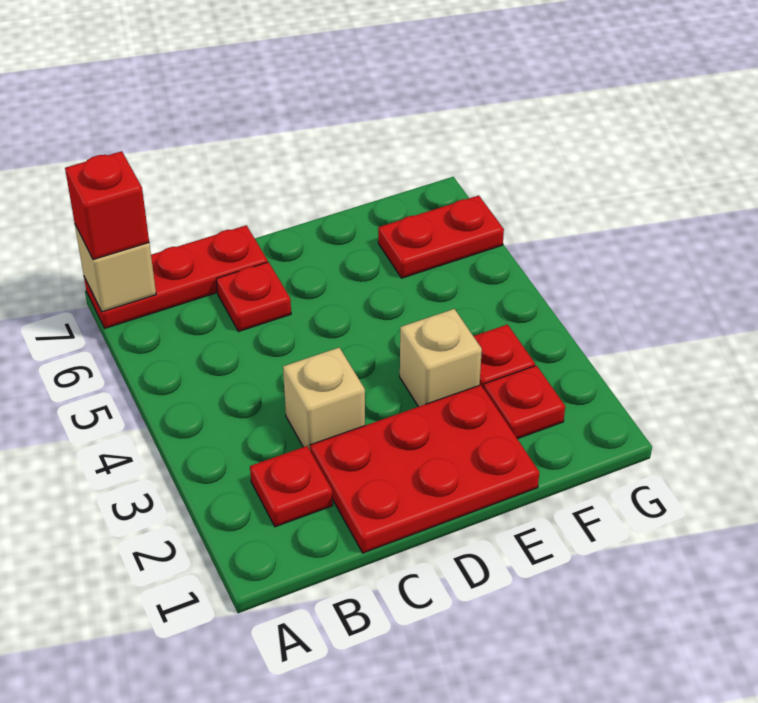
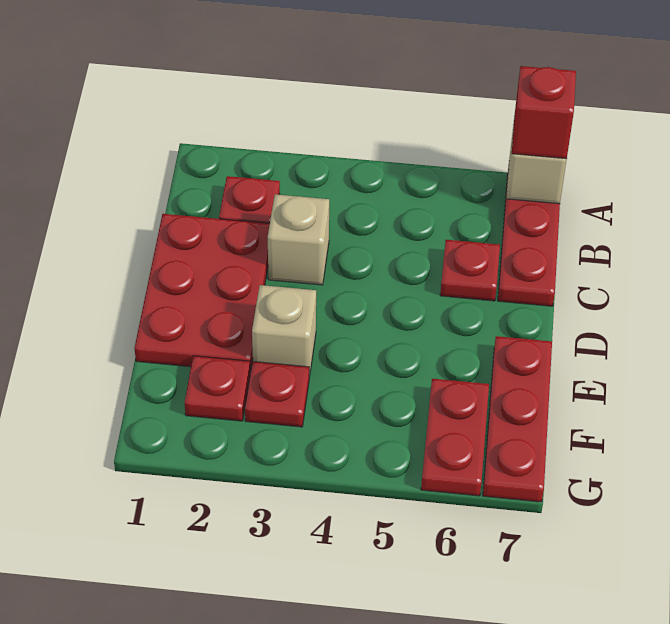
none -> red plate E7:G7 level 1

